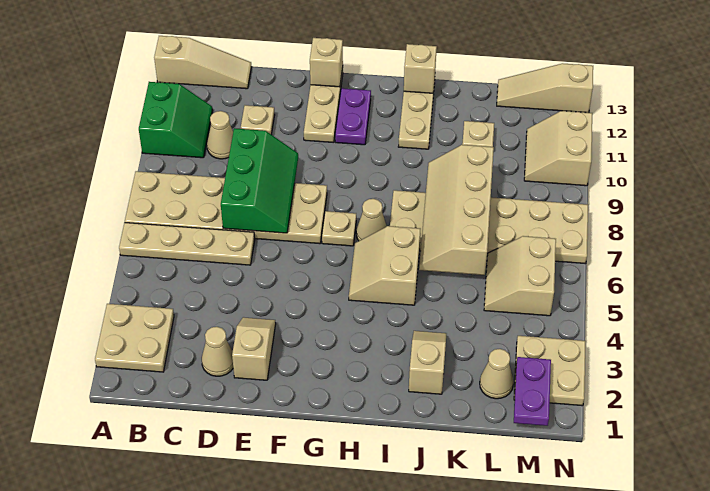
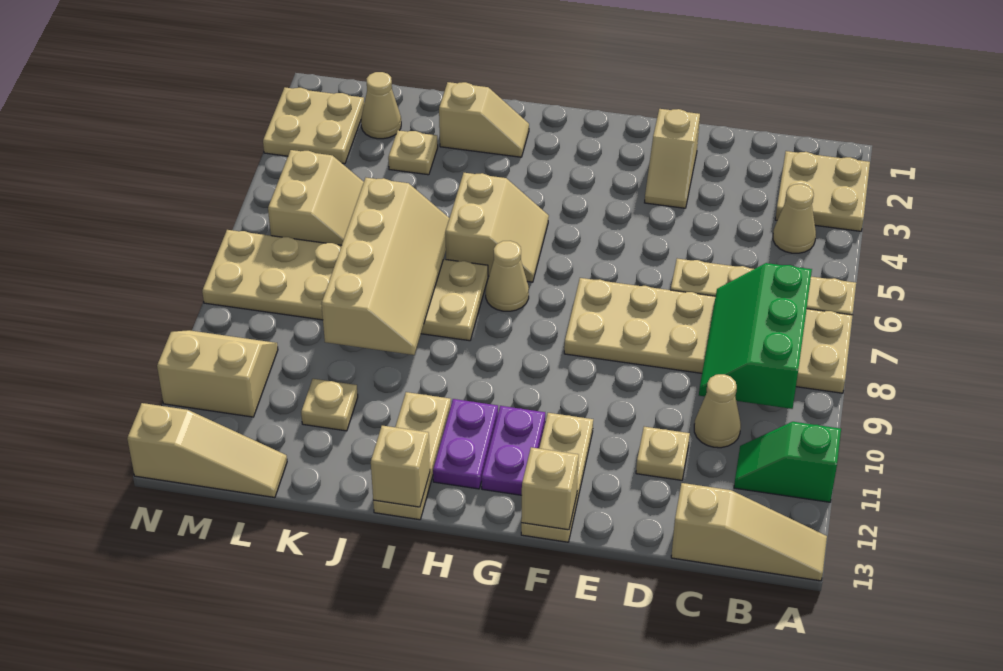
green slope A10:B11 level 1 top A -> green slope A11:B11 level 1 top A
tan slope A13:C13 level 1 top A -> tan slope A13:C13 level 1 top C
tan cone D2 level 1 -> tan cone B4 level 1
green slope D7:E9 level 2 top D -> green slope B7:C9 level 2 top B
tan plate G7 level 1 -> tan plate K3 level 1
tan slope J2:J3 level 1 top 2 -> tan slope I2:J2 level 1 top J
purple plate M1:M2 level 2 -> purple plate H11:H12 level 1
tan slope M10:N11 level 1 top N -> tan slope M10:N11 level 1 top 11

